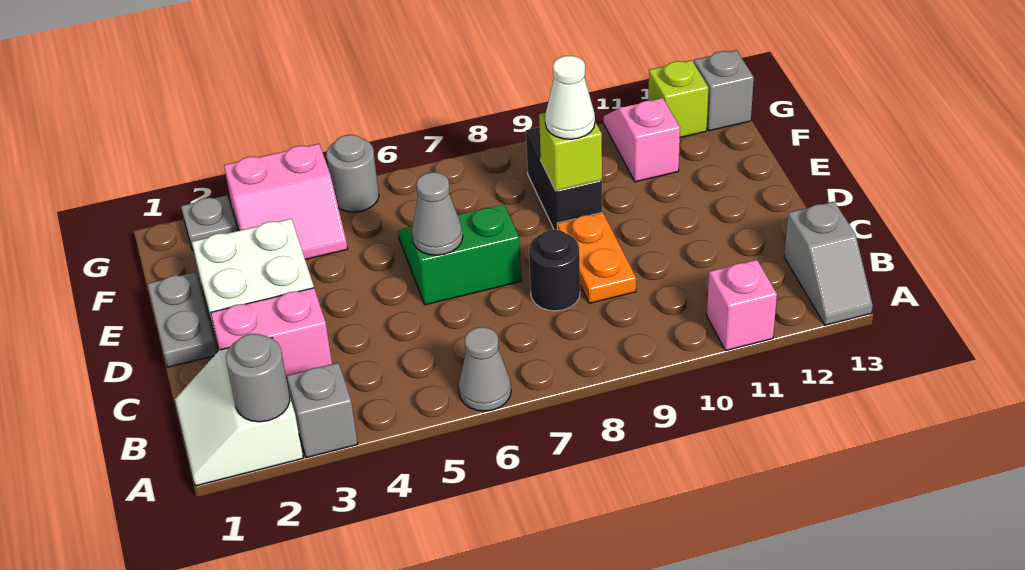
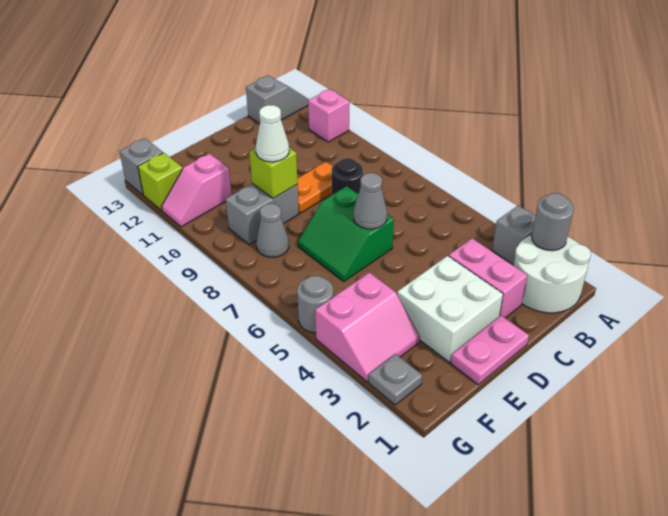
white slope A1:B2 level 1 top 2 -> white round brick A1:B2 level 1
grey cone A6 level 1 -> grey cone F8 level 1
grey plate D1:E1 level 1 -> pink plate D1:E1 level 1
black brick E9:F9 level 1 -> grey brick E9:F9 level 1
pink slope F3:G4 level 1 top G -> pink slope F3:G4 level 1 top 4

